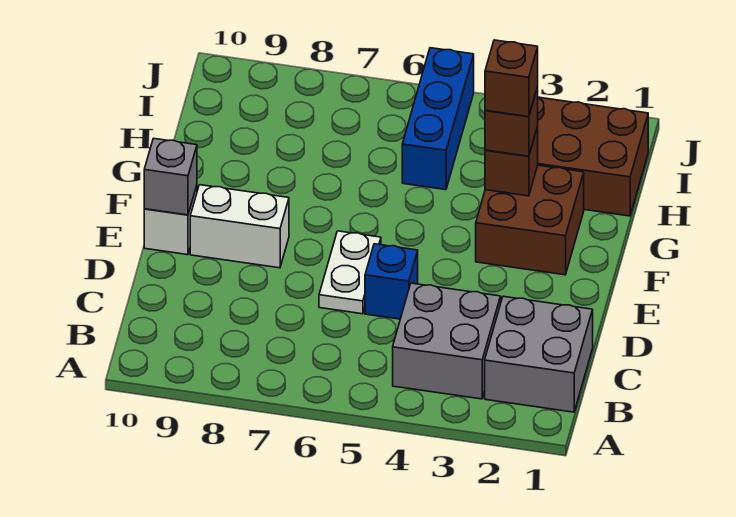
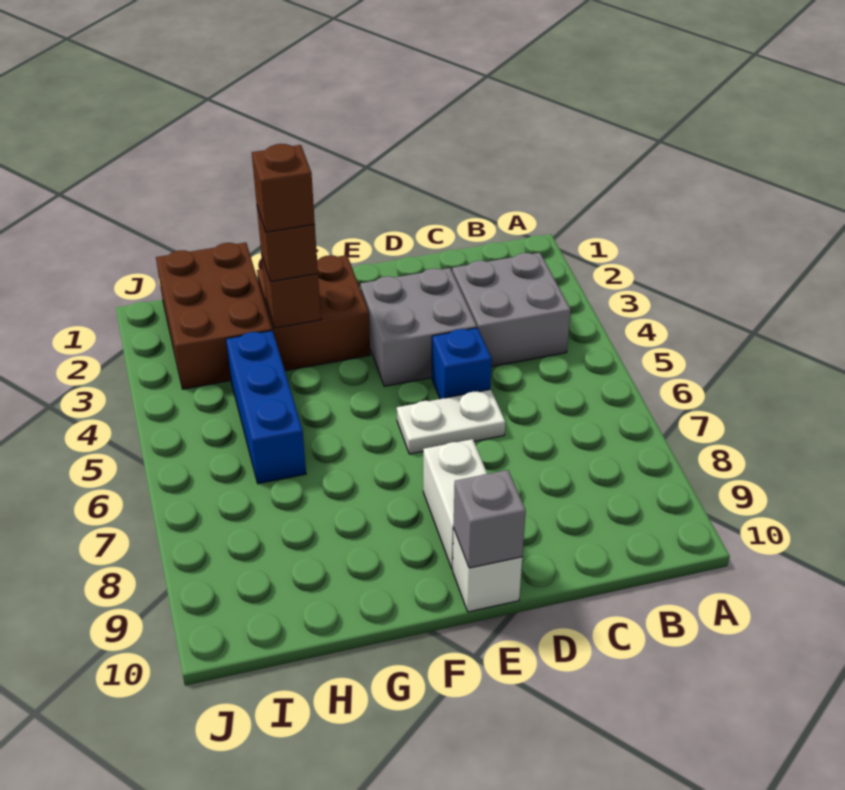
grey brick B1:C2 level 1 -> grey brick D3:E4 level 1
blue brick H5:J5 level 1 -> blue brick H4:H6 level 1

